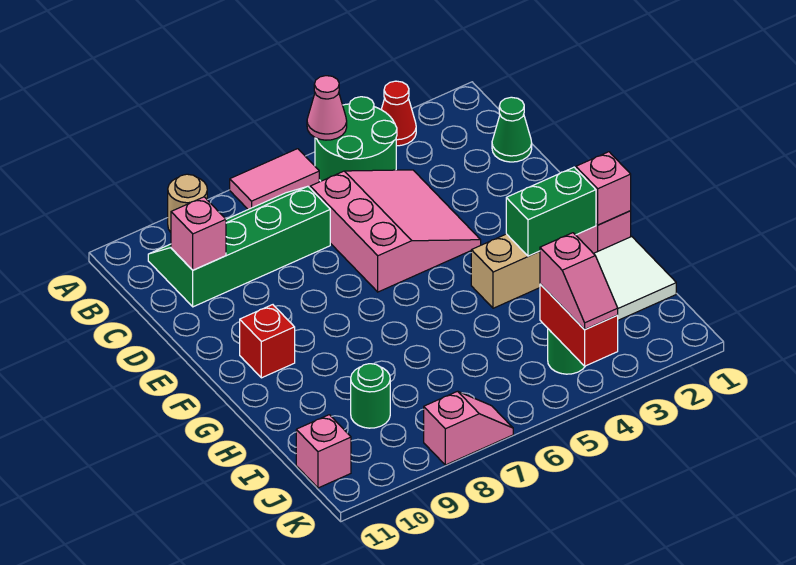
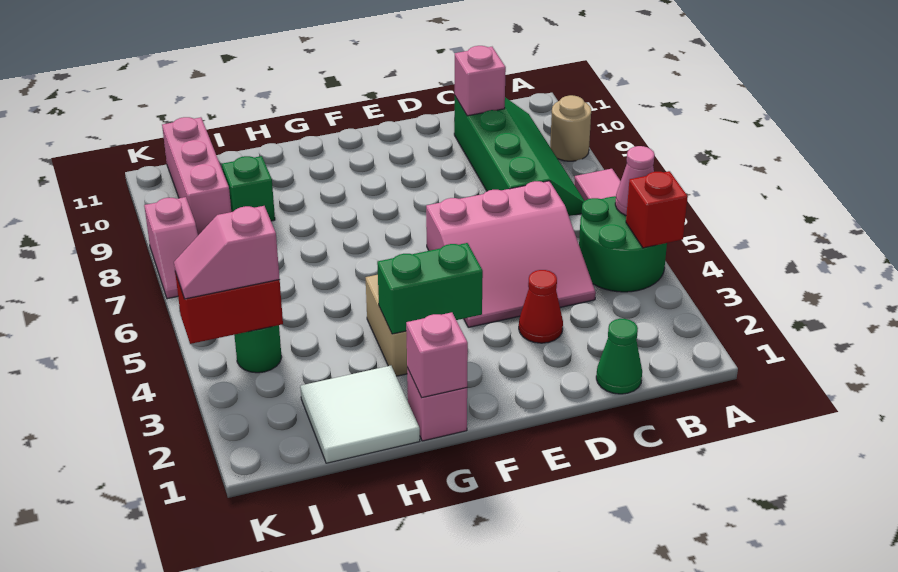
red cone A3 level 1 -> red cone D3 level 1
red brick F10 level 1 -> red brick A4 level 2
green brick G2:G3 level 2 -> green brick F3:G3 level 2
green round brick I9 level 1 -> green brick I9 level 1
pink brick J11 level 1 -> pink brick J9:J11 level 1

